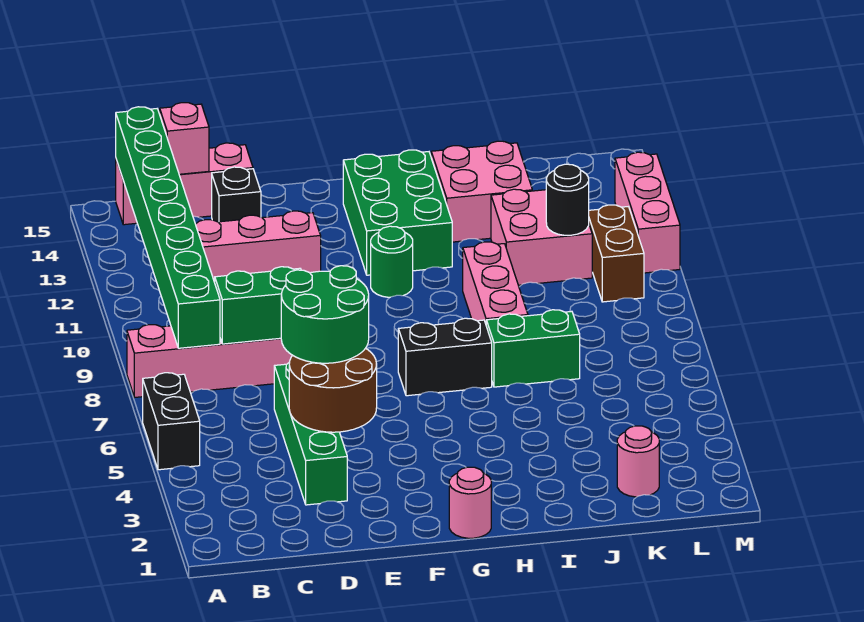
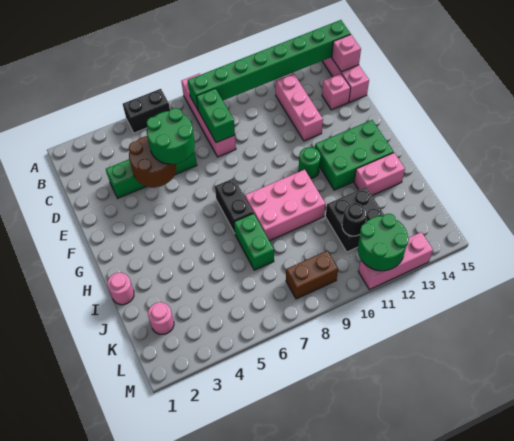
black brick D14 level 1 -> pink brick D14 level 1
pink round brick G1 level 1 -> pink round brick I1 level 1
pink brick I8:I10 level 1 -> pink brick H8:I10 level 1
pink brick I13:J14 level 1 -> pink brick I13:I14 level 1
pink brick J11:K12 level 1 -> black brick J11:K12 level 1
brown brick L10:L11 level 1 -> brown brick L8:L9 level 1
none -> green round brick L11:M12 level 2

